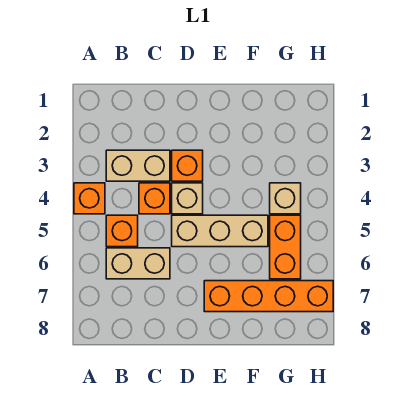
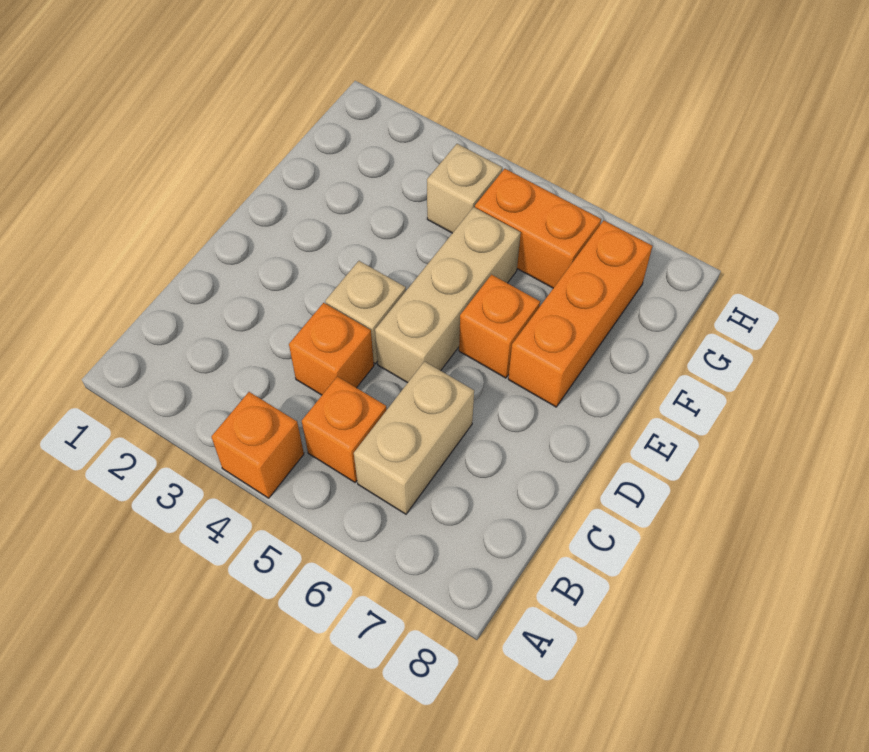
tan brick B3:C3 level 1 -> none
orange brick D3 level 1 -> orange brick E6 level 1
orange brick E7:H7 level 1 -> orange brick E7:G7 level 1

